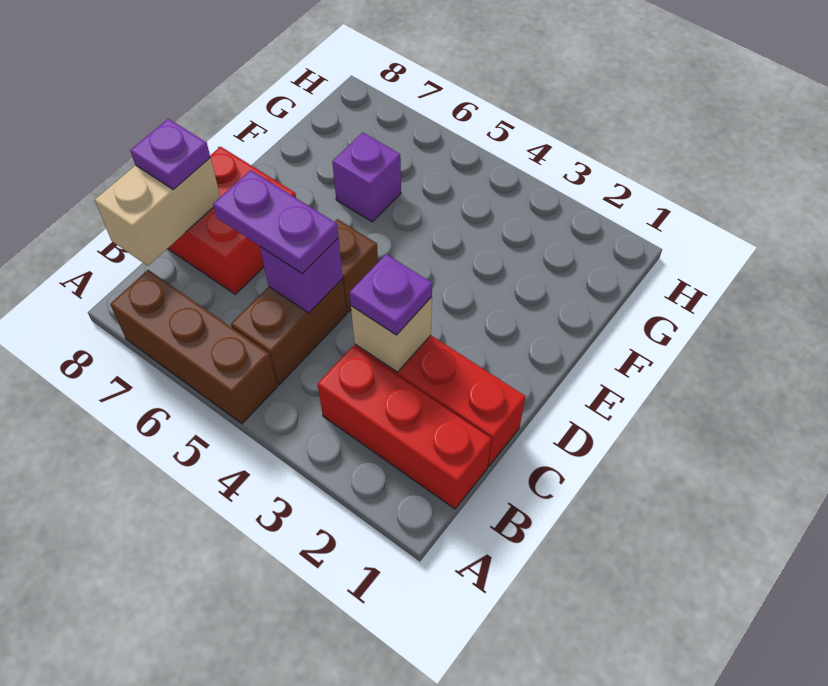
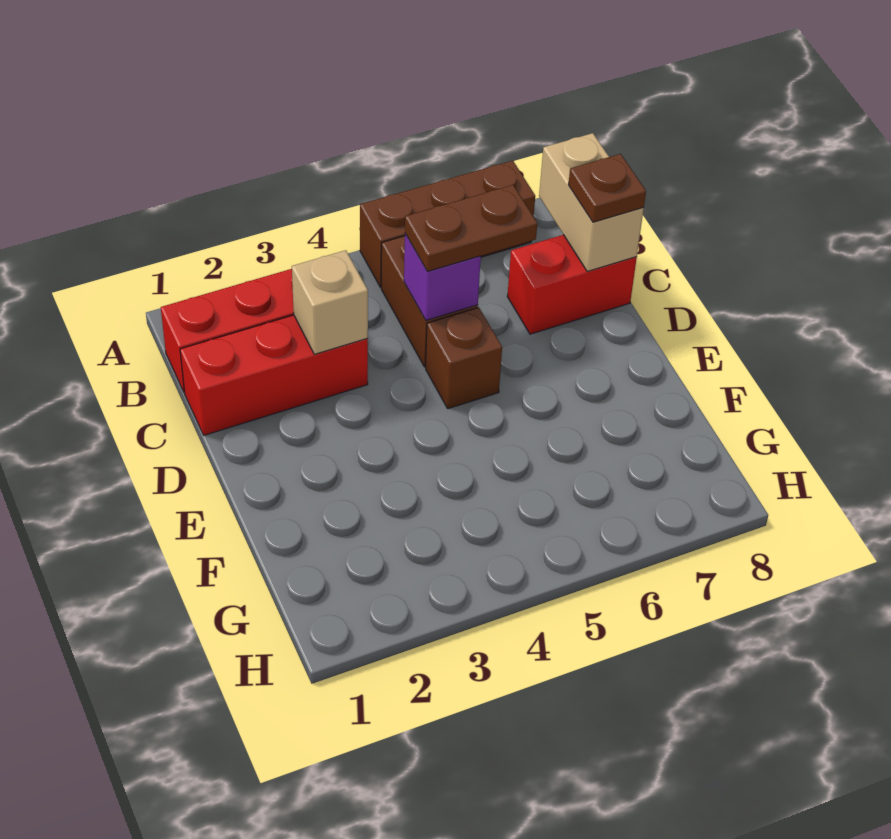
purple plate C3 level 3 -> none
purple plate C5:C6 level 3 -> brown plate C5:C6 level 3
red brick C7:D8 level 1 -> red brick C7:C8 level 1
purple plate C8 level 3 -> brown plate C8 level 3
purple brick F6 level 1 -> none

